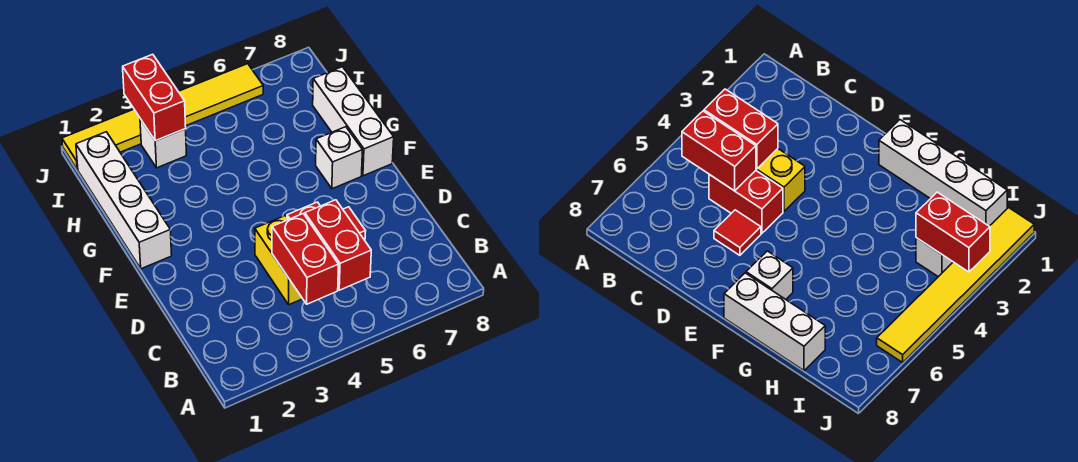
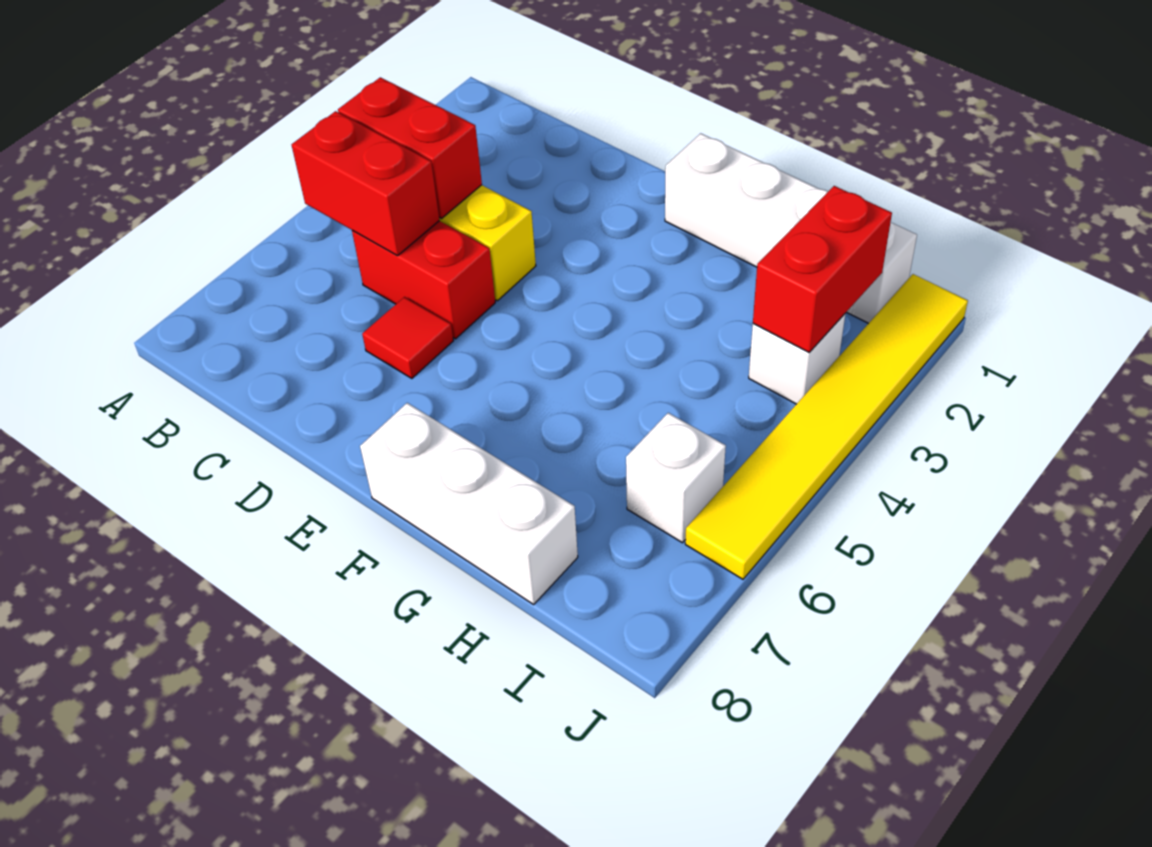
white brick F7 level 1 -> white brick I6 level 1
red brick I3:J3 level 2 -> red brick I2:I3 level 2

